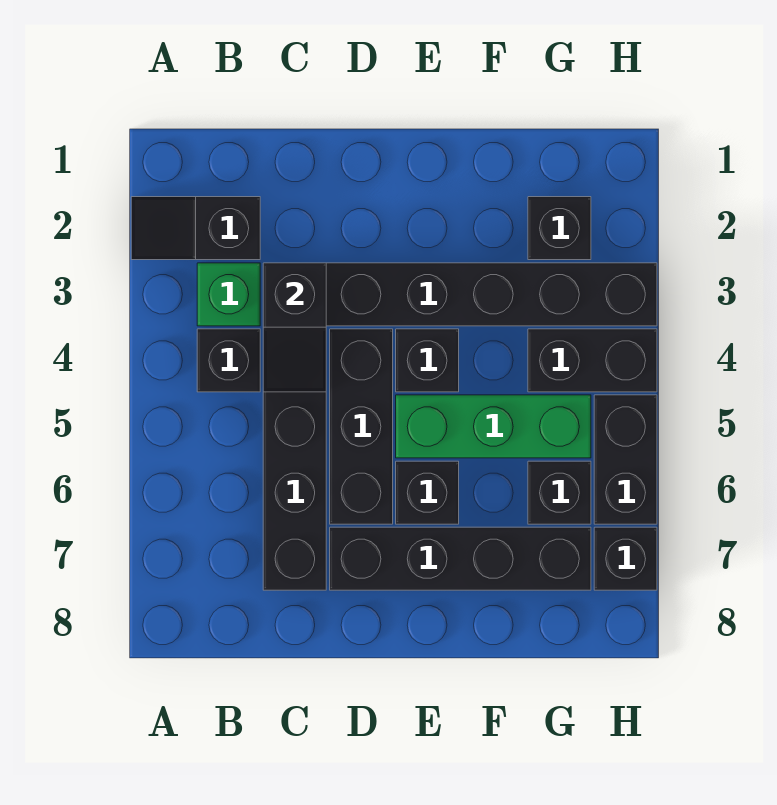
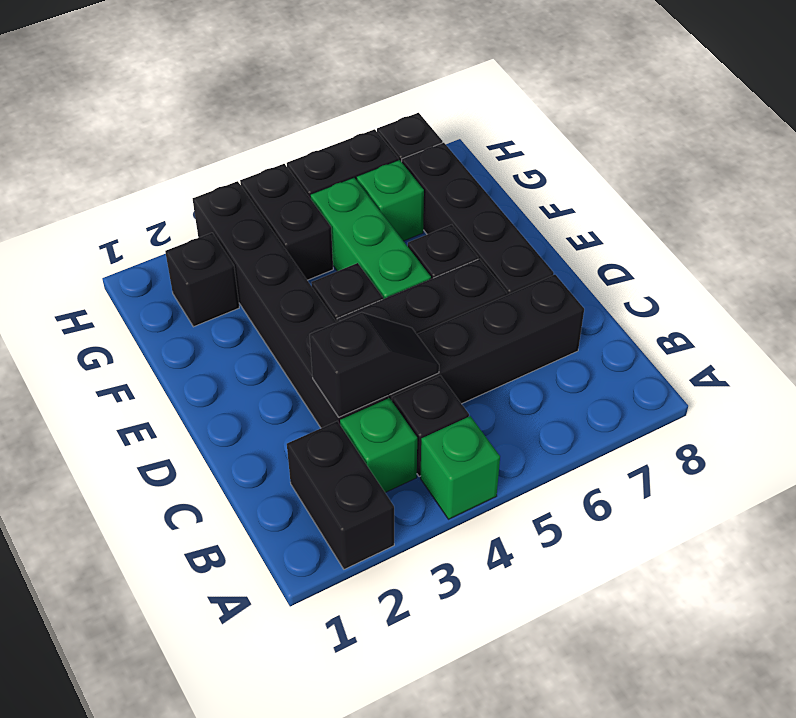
black slope A2:B2 level 1 top B -> black brick A2:B2 level 1
none -> green brick A4 level 1
black brick G6 level 1 -> green brick G6 level 1

